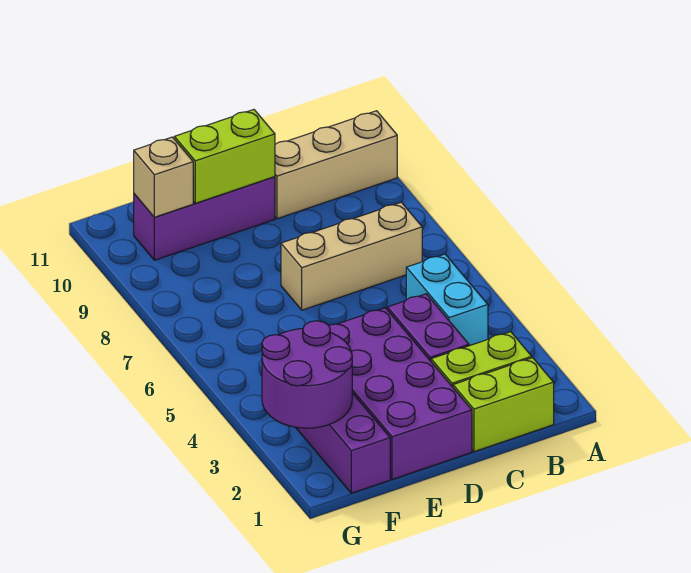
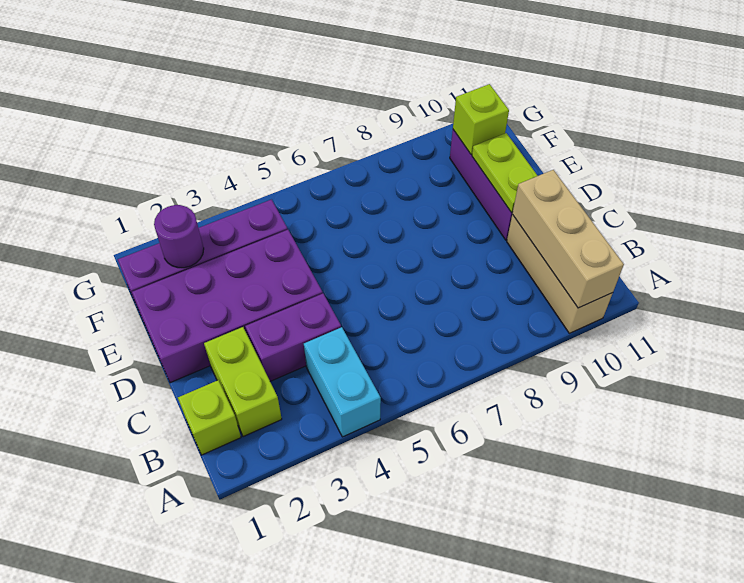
lime brick B1:C1 level 1 -> lime brick B1 level 1
cyan brick B4:B5 level 1 -> cyan brick A4:B4 level 1
tan brick B7:D7 level 1 -> tan brick A10:C10 level 2
lime brick D10:E10 level 2 -> lime plate D10:E10 level 2
purple round brick F2:G3 level 2 -> purple round brick F2 level 2
tan brick F10 level 2 -> lime brick F10 level 2

